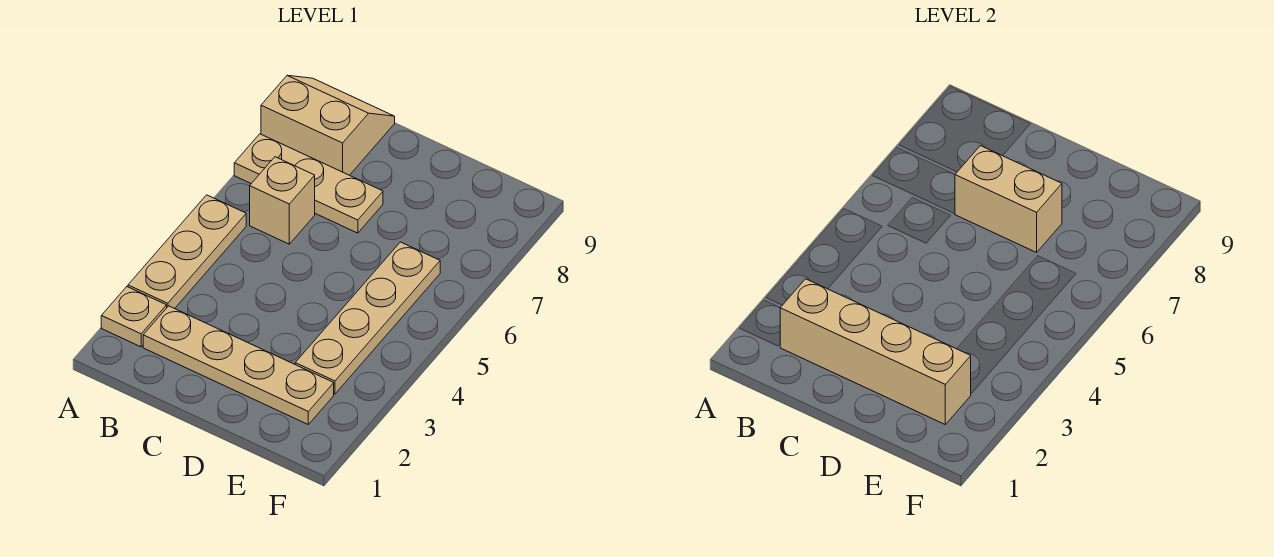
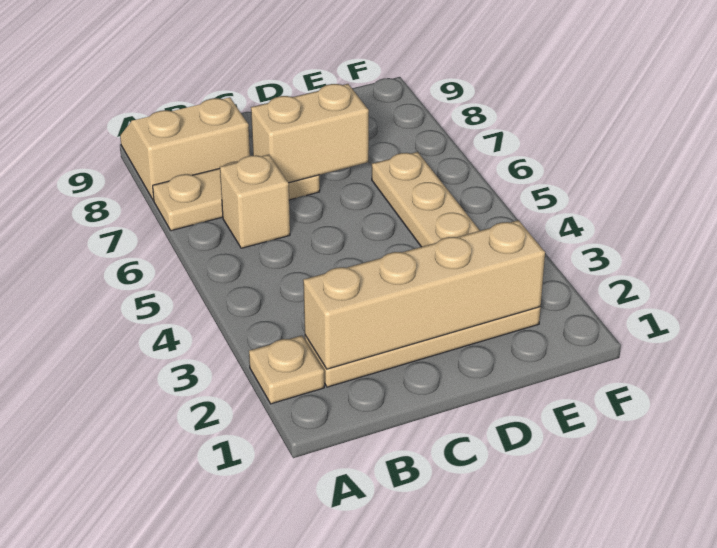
tan plate A3:A5 level 1 -> none

